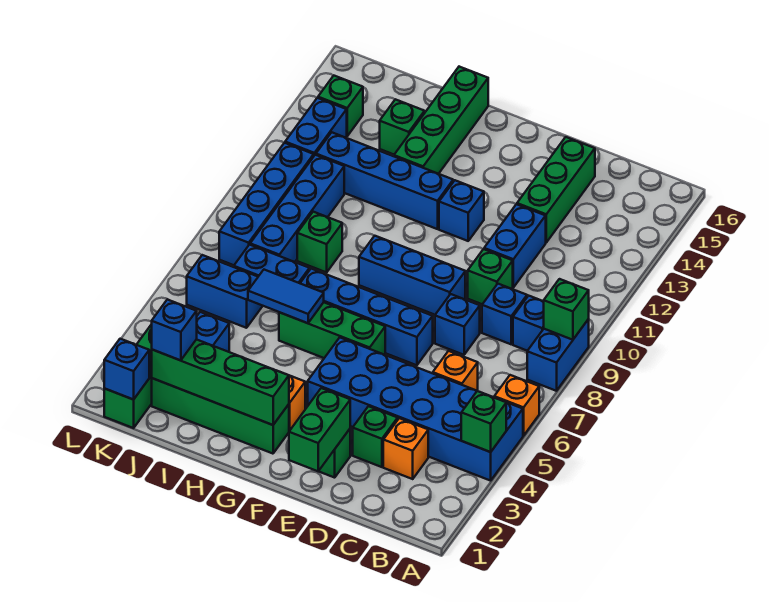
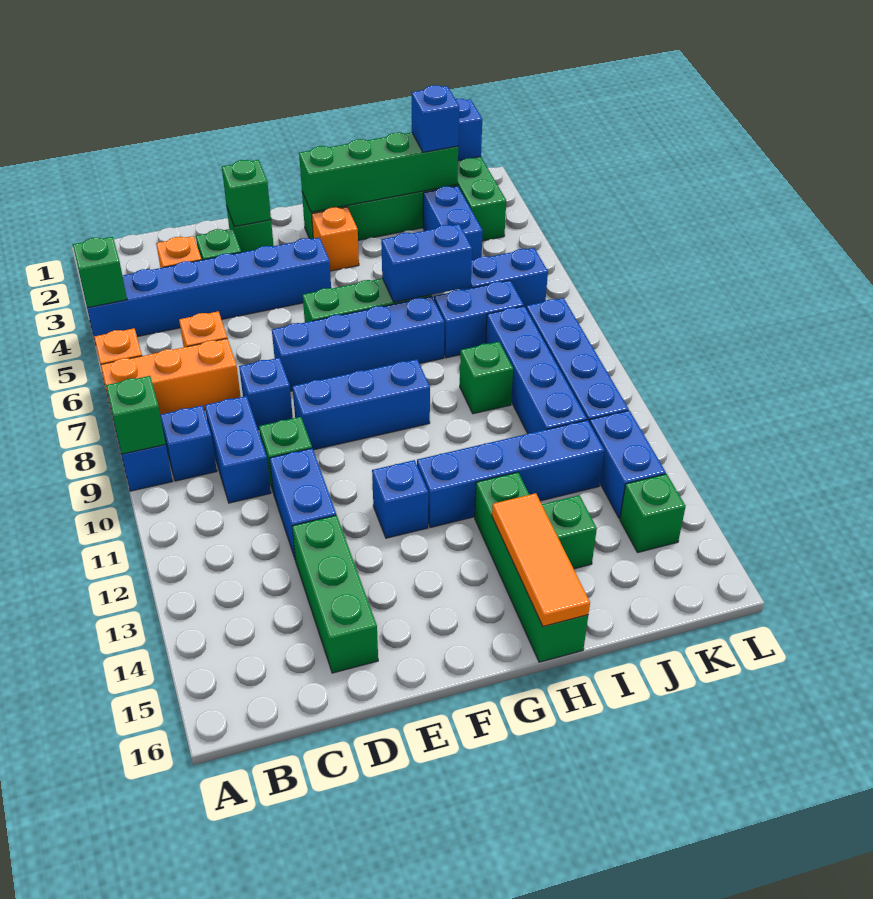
blue brick A4:F5 level 1 -> blue brick A4:F4 level 1
none -> orange brick A7:C7 level 1
blue brick C9 level 1 -> blue brick C9:C10 level 1
green brick E1:E2 level 2 -> green brick E2 level 2
blue tile H6:I6 level 2 -> blue brick H6:I6 level 2
none -> orange tile H14:H16 level 2

